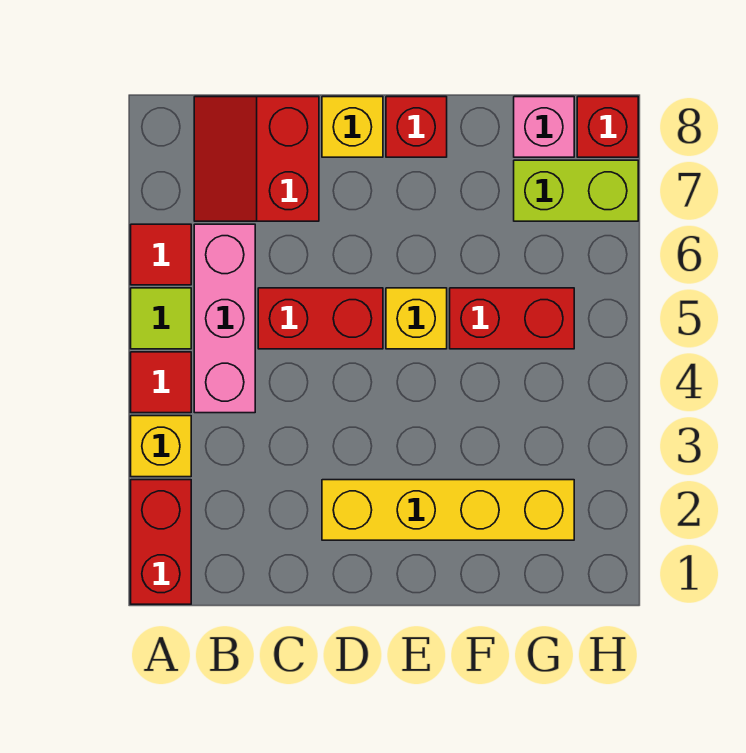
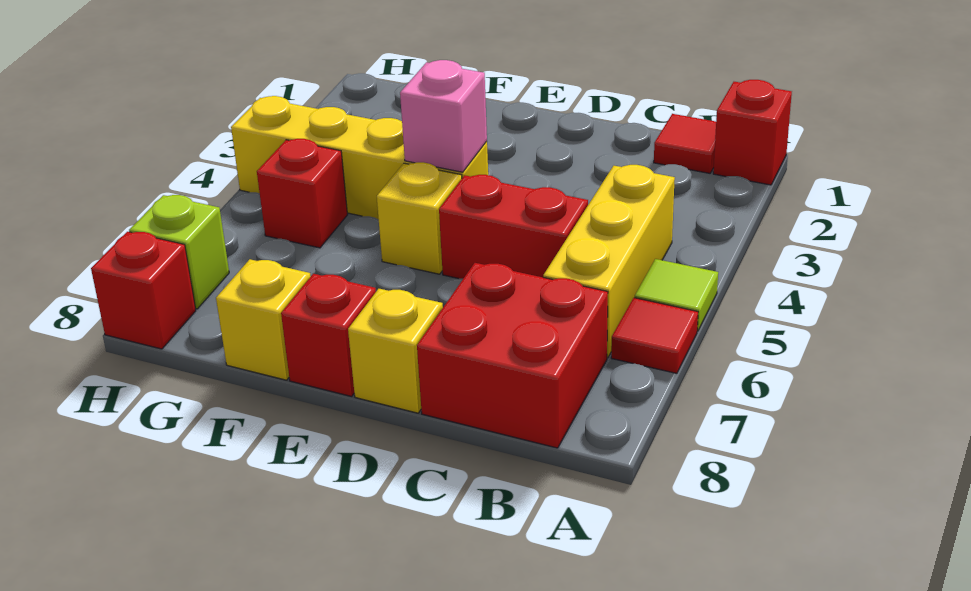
red brick A1:A2 level 1 -> red brick A1 level 1
yellow brick A3 level 1 -> yellow brick F8 level 1
red tile A4 level 1 -> red tile B1 level 1
pink brick B4:B6 level 1 -> yellow brick B4:B6 level 1
red slope B7:C8 level 1 top C -> red brick B7:C8 level 1
yellow brick D2:G2 level 1 -> yellow brick E4:H4 level 1
red brick F5:G5 level 1 -> red brick G5 level 1
lime brick G7:H7 level 1 -> lime brick H7 level 1
pink brick G8 level 1 -> pink brick E4 level 2

